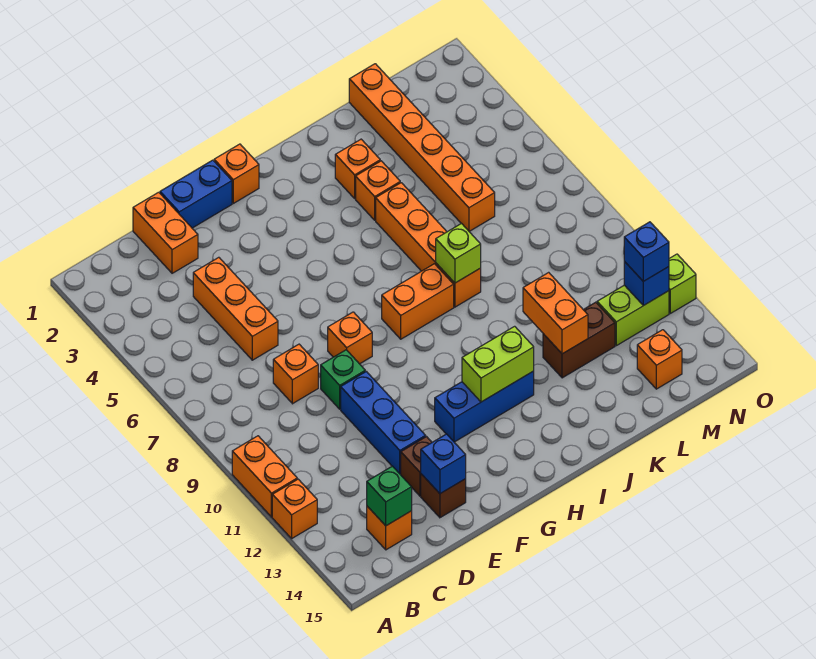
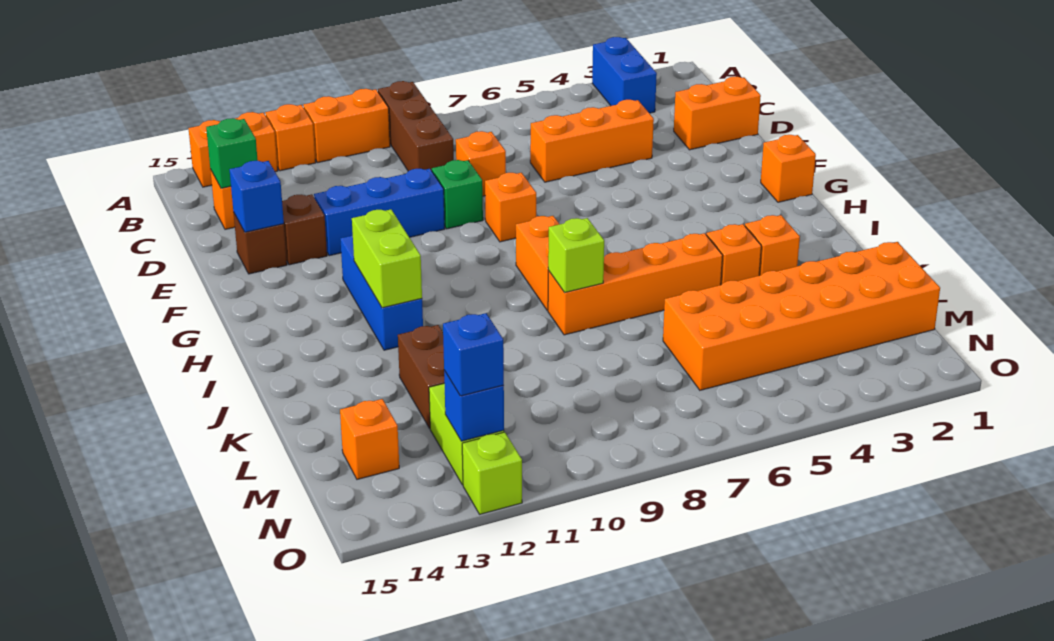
none -> brown brick A9:C9 level 1
blue brick E1:F1 level 1 -> blue brick A3:B3 level 1
orange brick K11:K12 level 2 -> orange brick A13:A14 level 1
orange brick L1:L6 level 1 -> orange brick L1:M6 level 1

